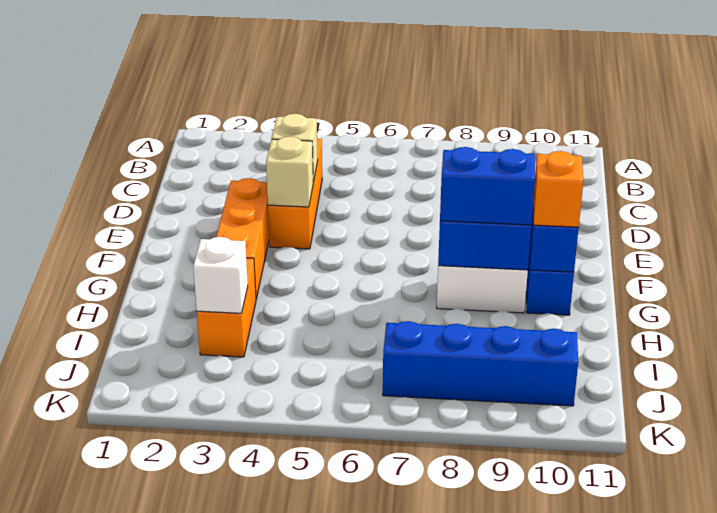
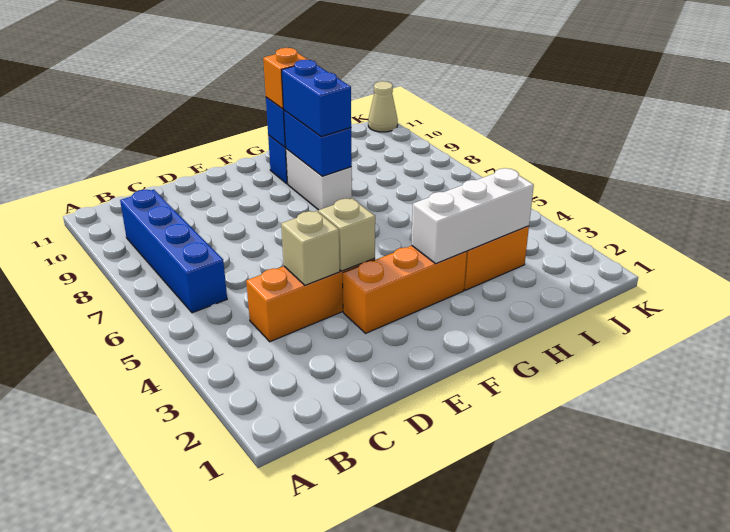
white brick I3 level 2 -> white brick G3:I3 level 2
blue brick J7:J10 level 1 -> blue brick B6:B9 level 1
none -> tan cone K11 level 1

